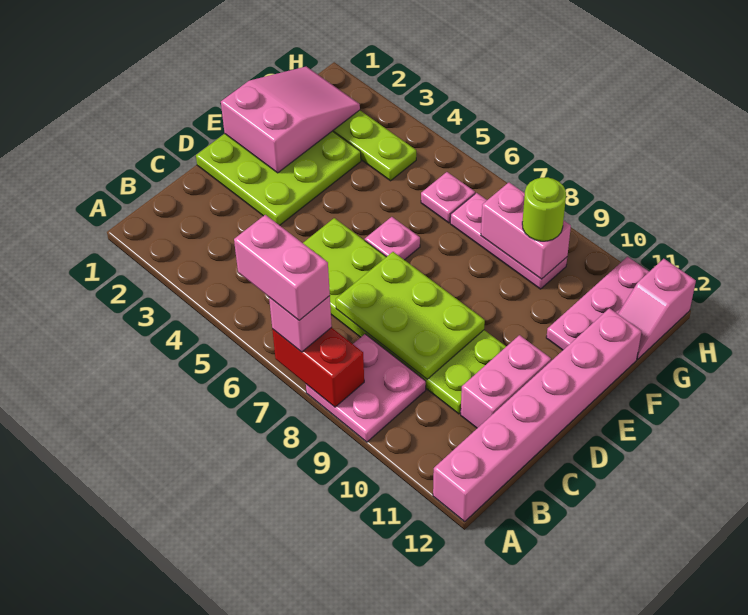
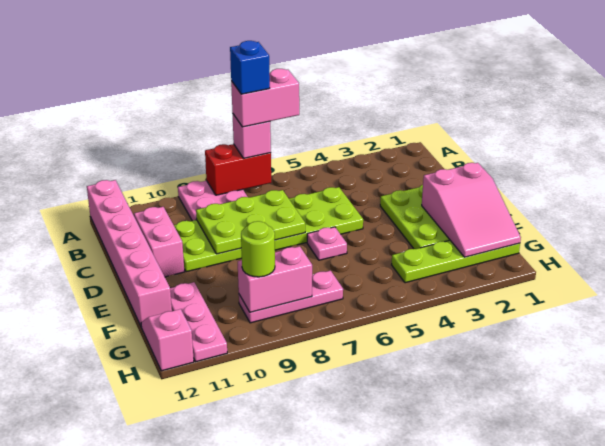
none -> blue brick A7 level 5
pink plate G6 level 1 -> none

